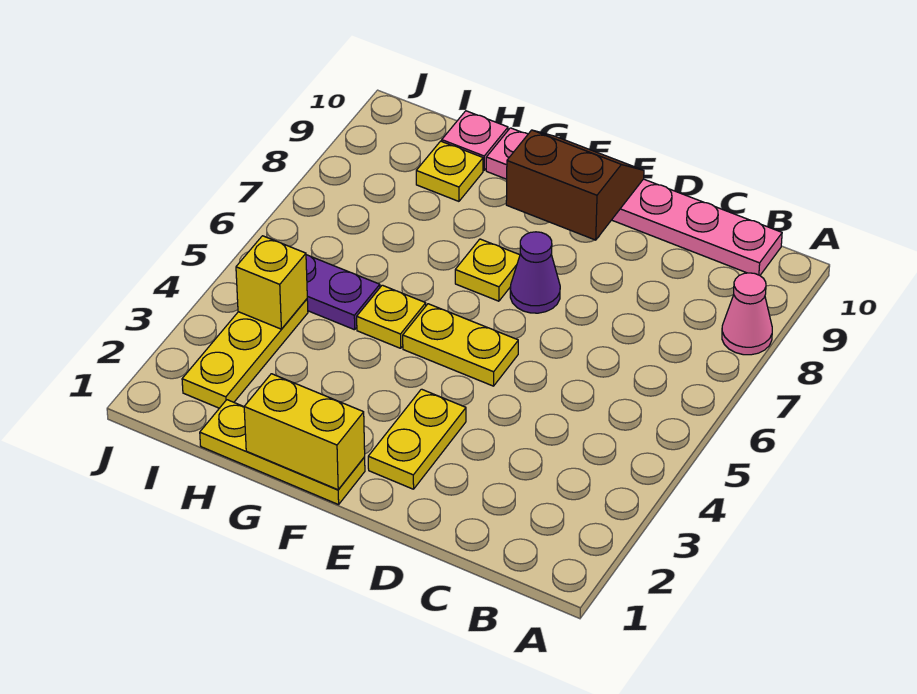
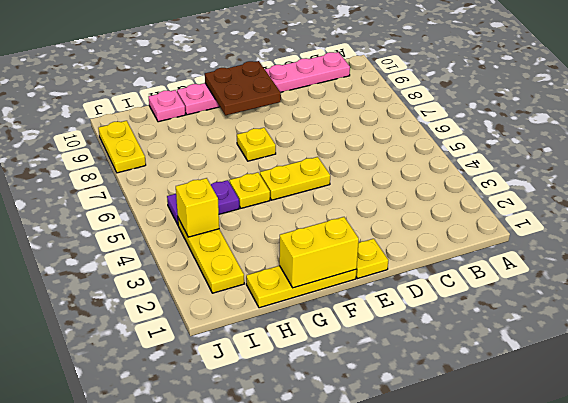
pink cone A8 level 1 -> none
yellow plate E2:E3 level 1 -> yellow plate J8:J9 level 1
purple cone E7 level 1 -> none
brown slope E9:F10 level 2 top 9 -> brown plate E9:F10 level 2
yellow plate H9 level 1 -> yellow plate E1 level 1

